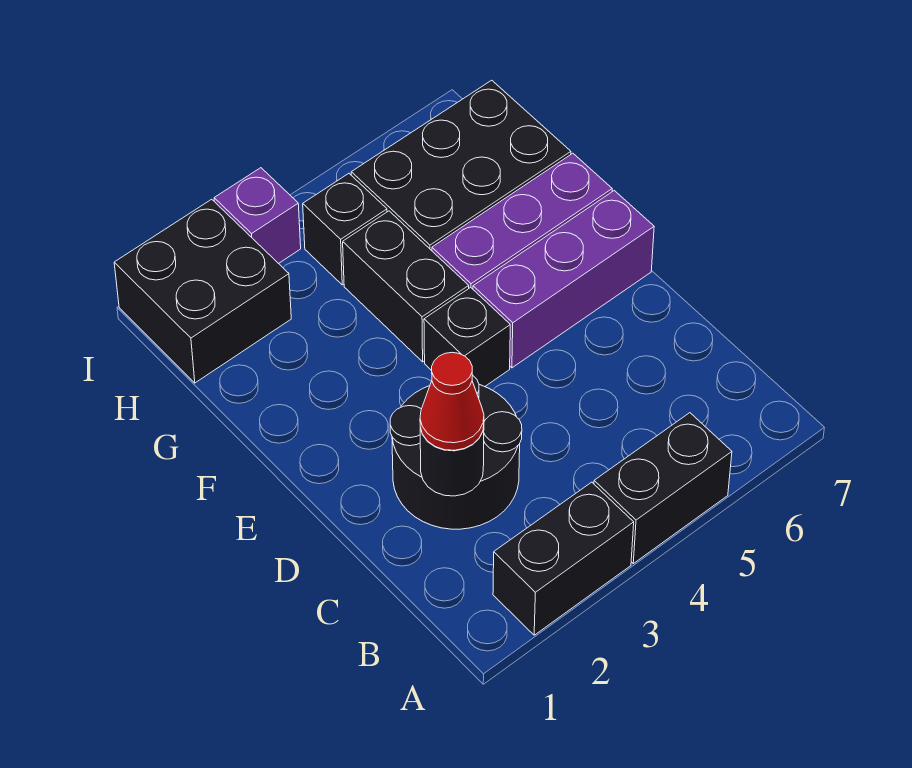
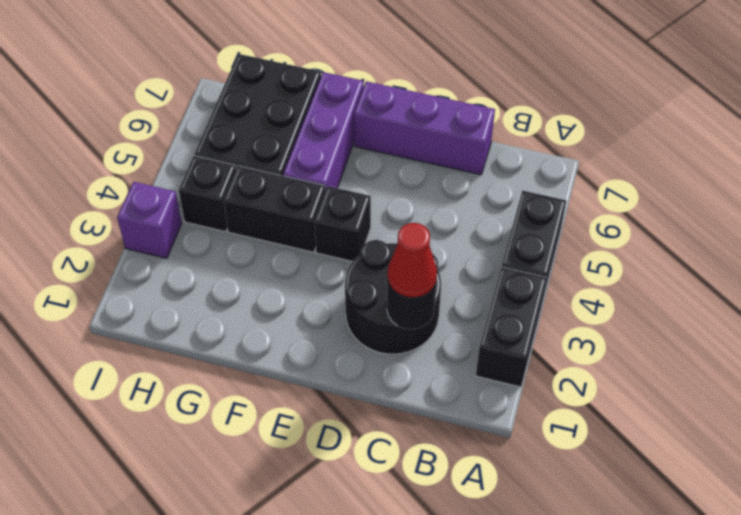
purple brick E5:E7 level 1 -> purple brick C7:E7 level 1
black brick H1:I2 level 1 -> none

